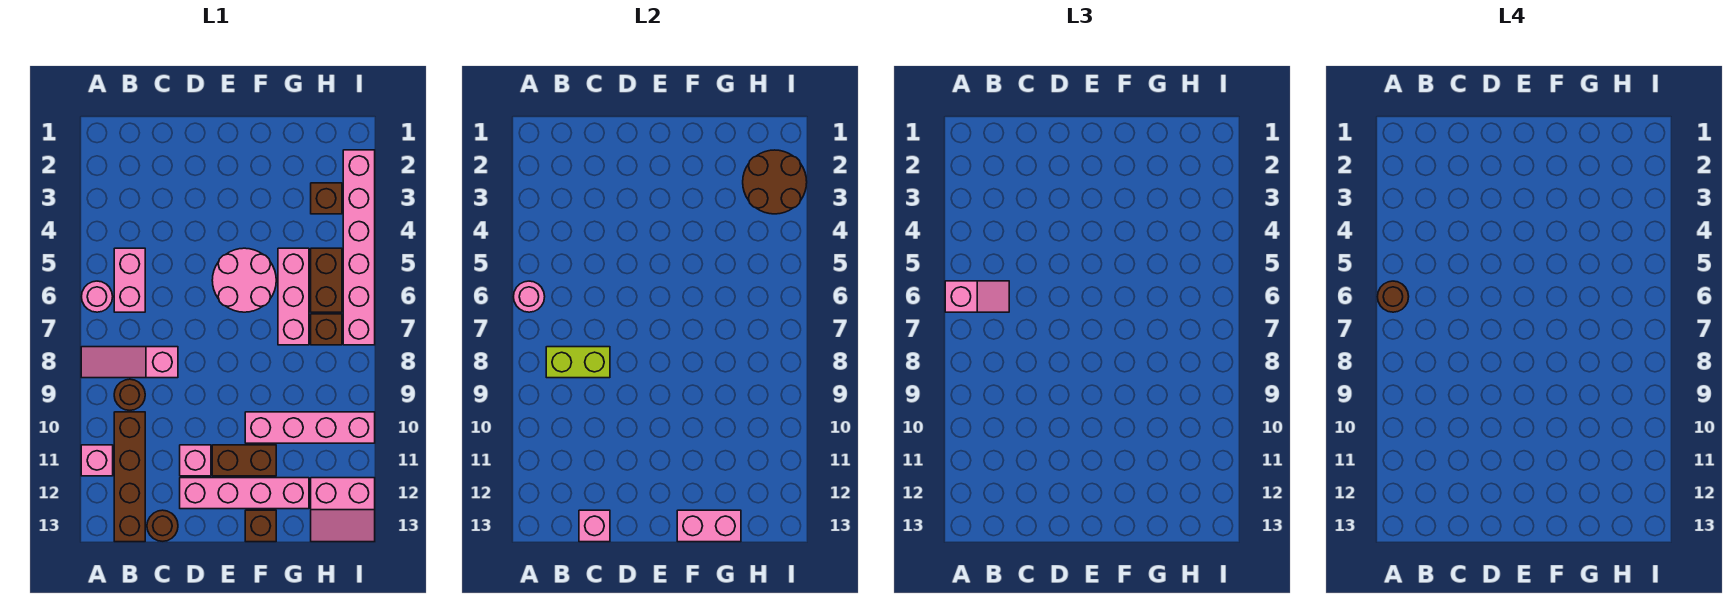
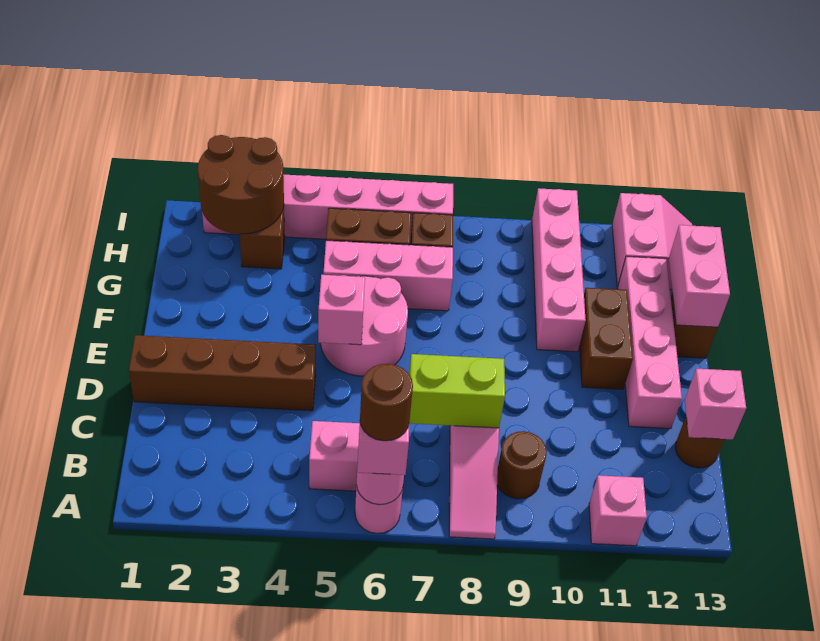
lime brick B8:C8 level 2 -> lime brick C7:C8 level 2
brown brick B10:B13 level 1 -> brown brick D1:D4 level 1
pink brick D11 level 1 -> pink brick E5 level 2

